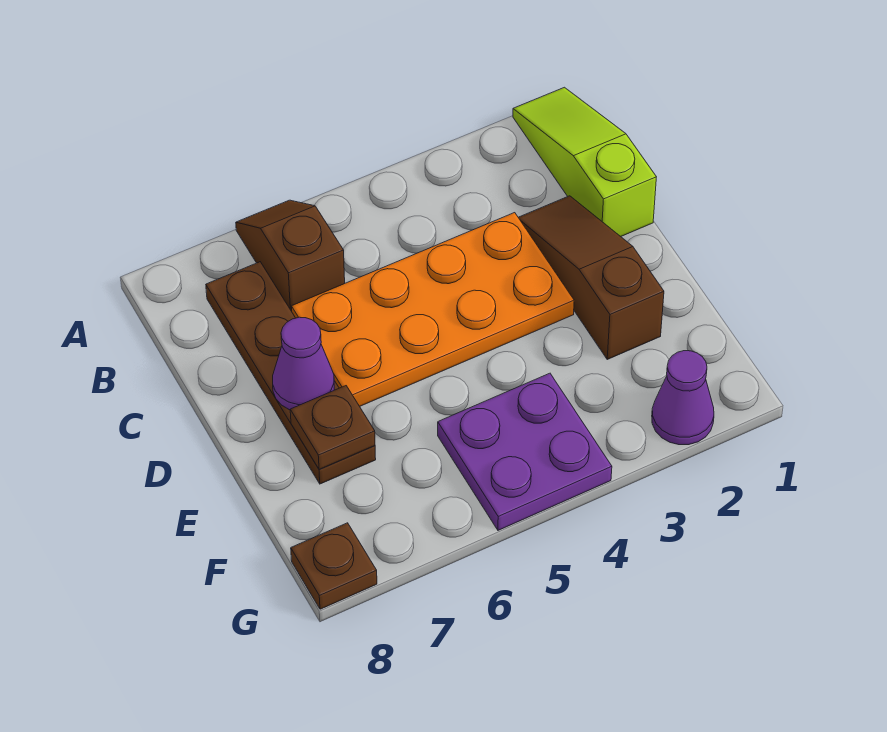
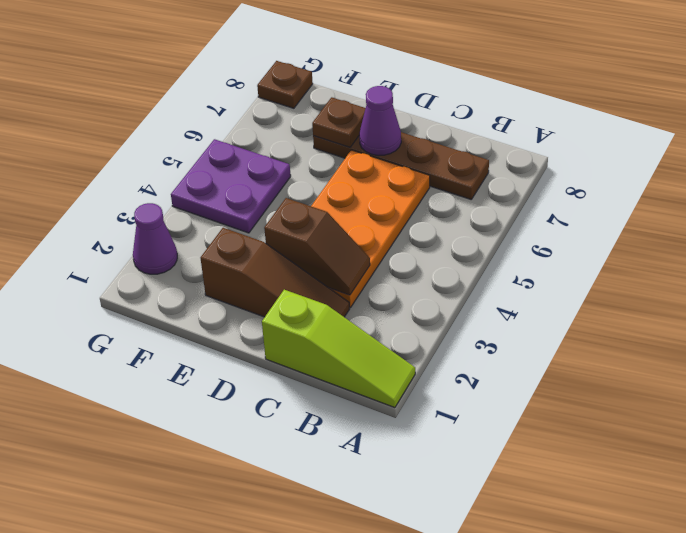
brown slope A6:B6 level 1 top B -> brown slope C3:D3 level 2 top D

